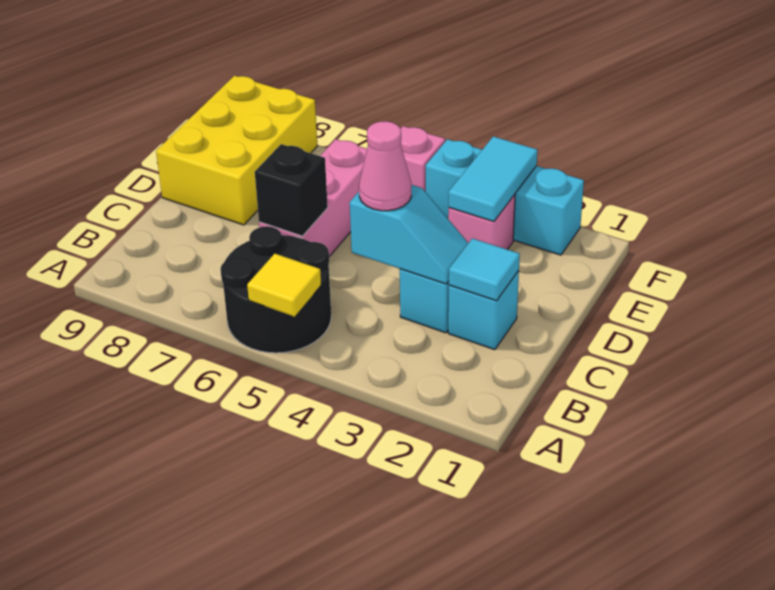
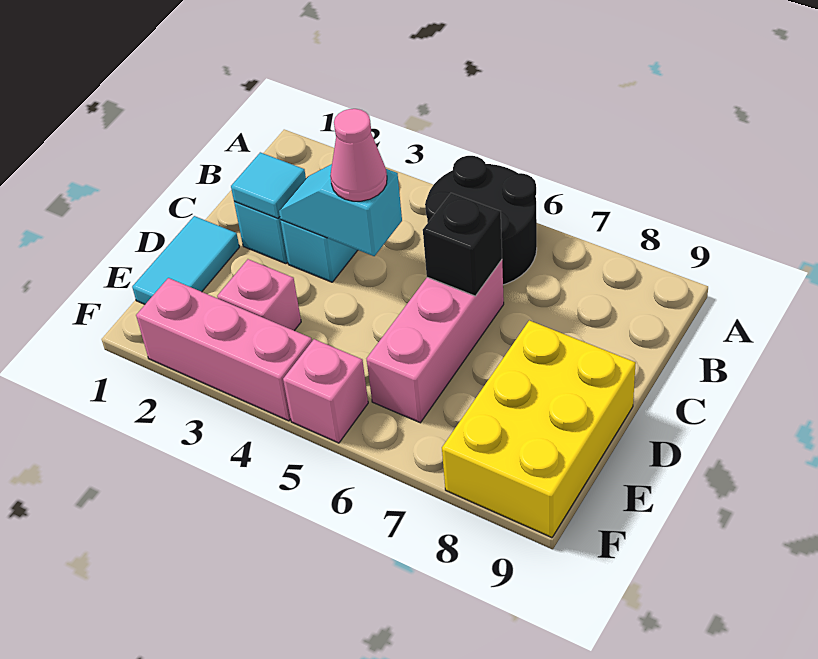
yellow tile A5 level 2 -> none
cyan tile E3:F3 level 2 -> cyan tile D1:E1 level 1
cyan brick F2:F4 level 1 -> pink brick F2:F4 level 1

